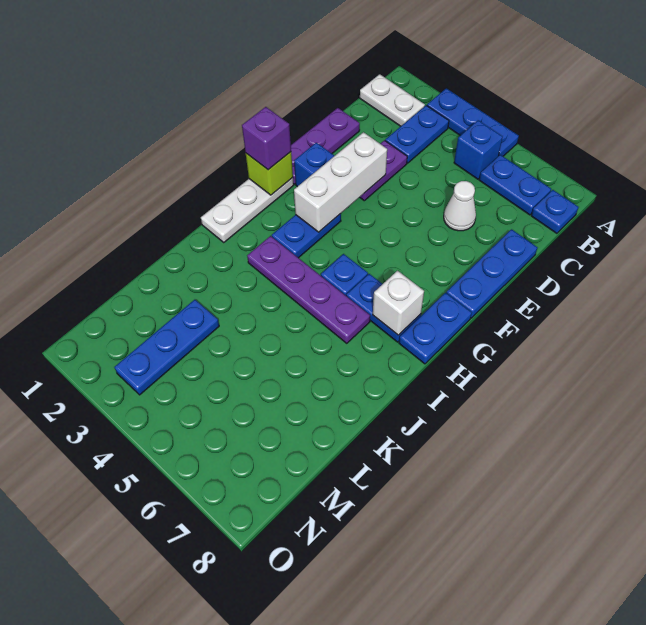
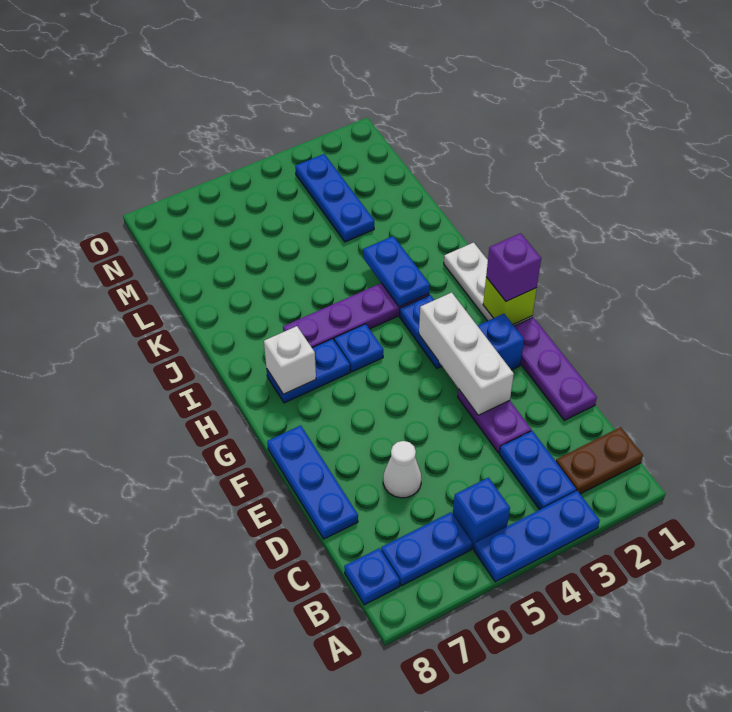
white plate B1:B2 level 1 -> brown plate B1:B2 level 1
blue plate G8:H8 level 1 -> blue plate I3:J3 level 2

